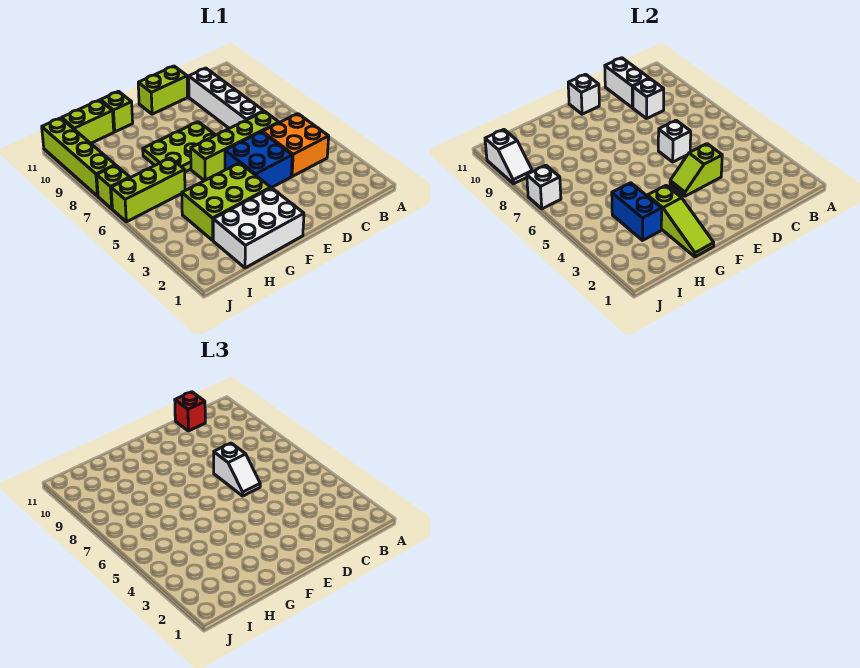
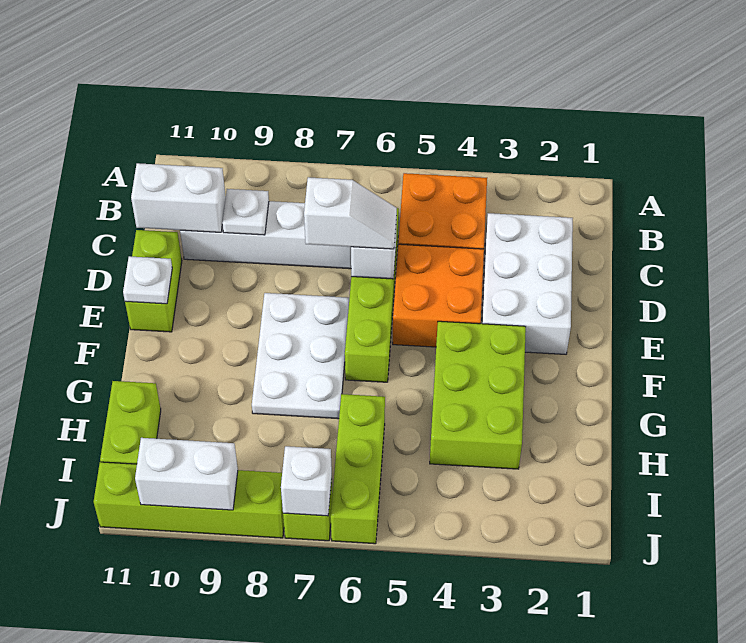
white brick C9 level 2 -> white plate C9 level 2
red brick C11 level 3 -> none
blue brick D4:E5 level 1 -> orange brick D4:E5 level 1
lime slope D4:E4 level 2 top D -> none
lime plate E7:G8 level 1 -> white plate E7:G8 level 1
white brick E11 level 2 -> white plate E11 level 2
white brick F1:H2 level 1 -> white brick C2:E3 level 1
lime slope G1:G3 level 2 top 3 -> none
lime brick G11 level 1 -> none
blue brick H3:H4 level 2 -> none
white slope J9:J10 level 2 top 10 -> white brick J9:J10 level 2

